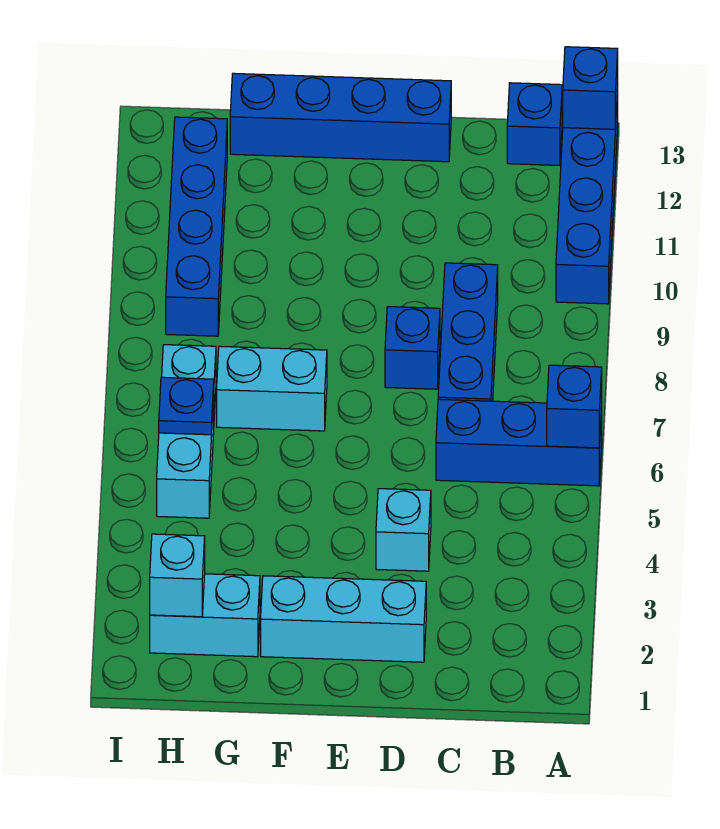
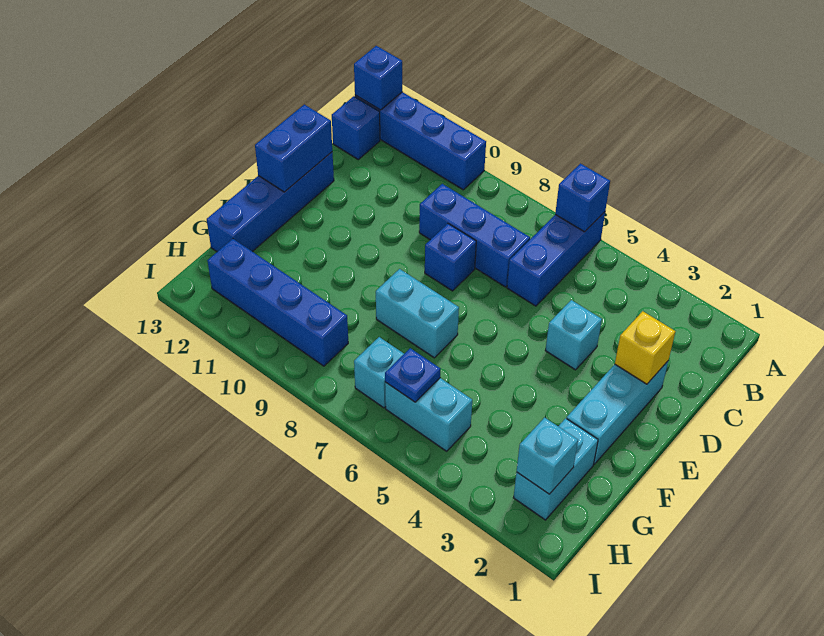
none -> yellow brick D2 level 2
none -> blue brick D13:E13 level 2
cyan brick F7:G7 level 1 -> cyan brick F7:F8 level 1

